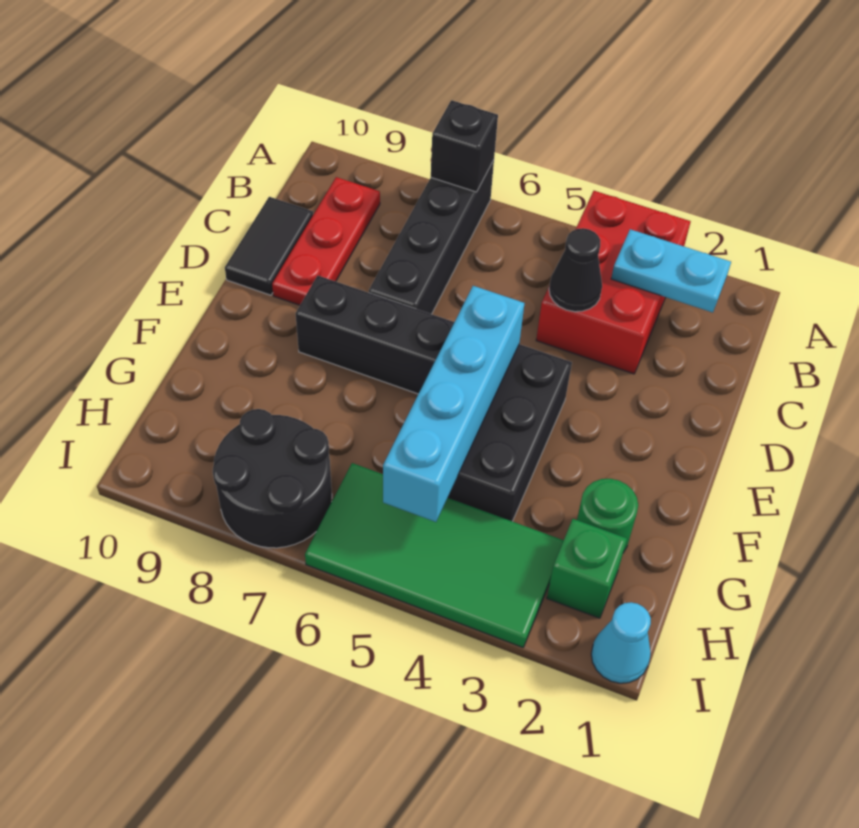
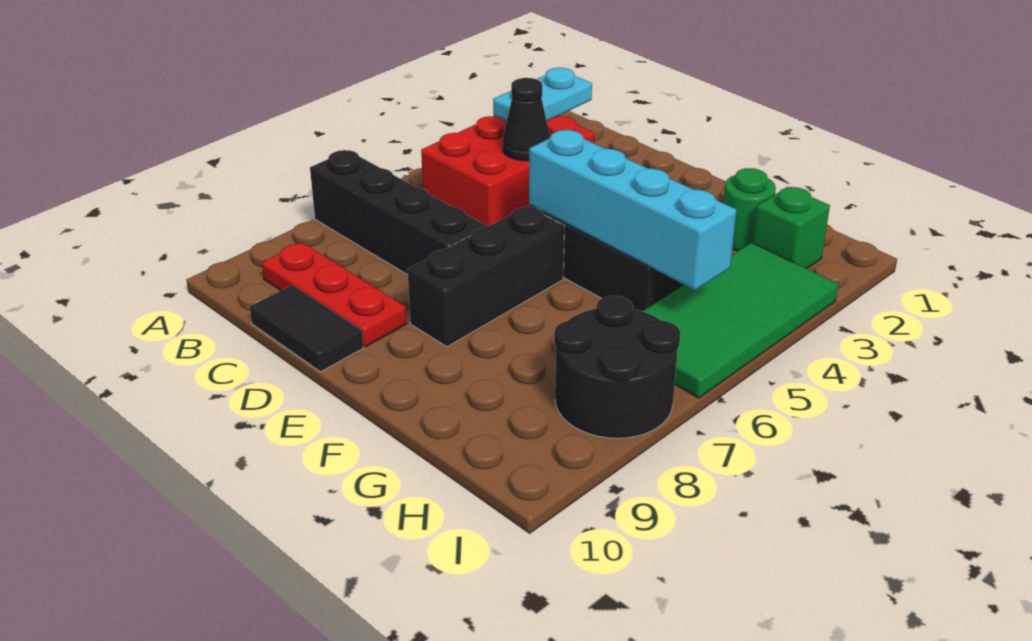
red brick A3:C4 level 1 -> red brick B3:C5 level 1
black brick A7 level 2 -> none
cyan cone I1 level 1 -> none

